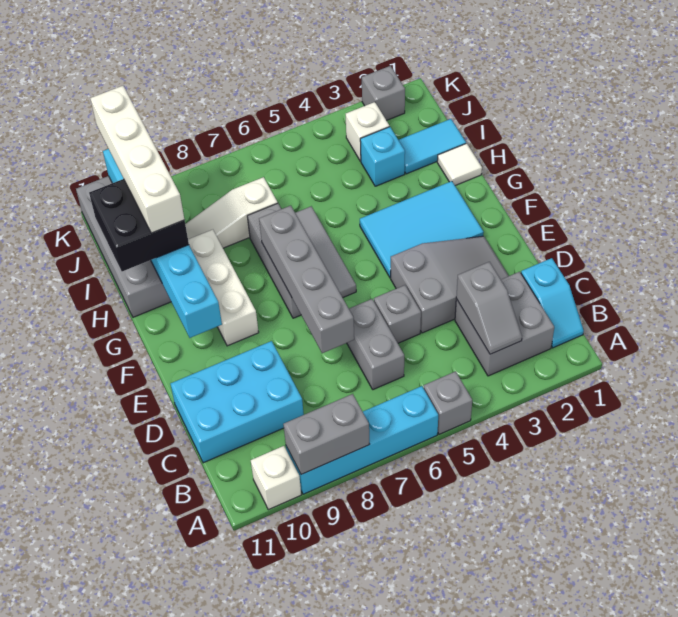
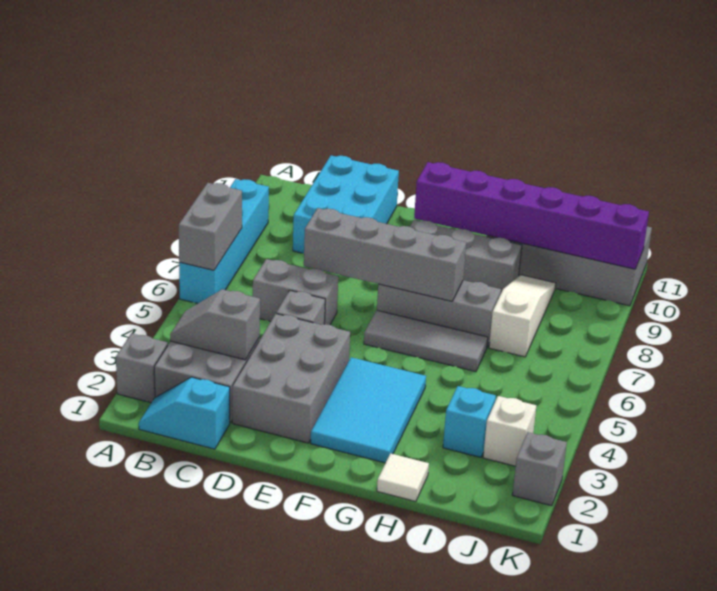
grey brick A5 level 1 -> grey brick A2 level 1
grey brick A8:A9 level 2 -> grey brick A6:A7 level 2
white brick A10 level 1 -> none
grey slope D2:E4 level 1 top 4 -> grey brick D2:E4 level 1
white brick F9:H9 level 1 -> grey brick F9:H9 level 1
cyan brick F10:K10 level 2 -> purple brick F10:K10 level 2
black brick H10:I11 level 3 -> none
white brick H10:K10 level 4 -> none
cyan tile I1:I2 level 1 -> none

